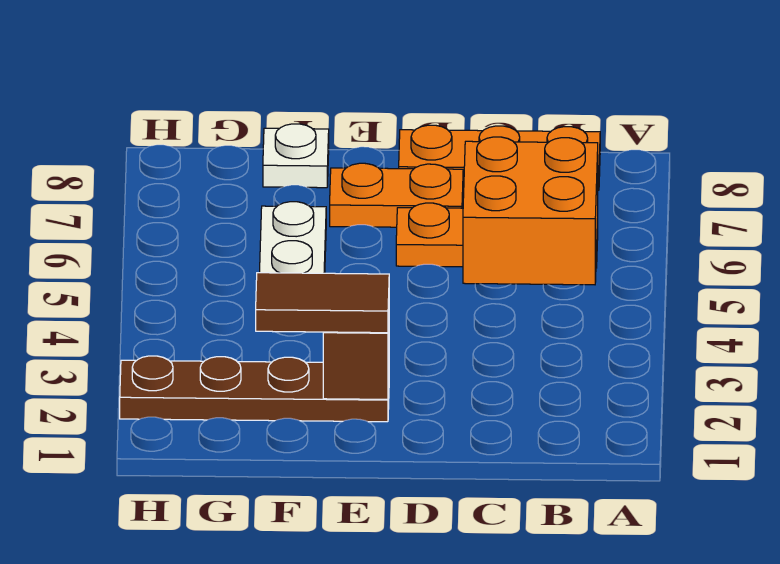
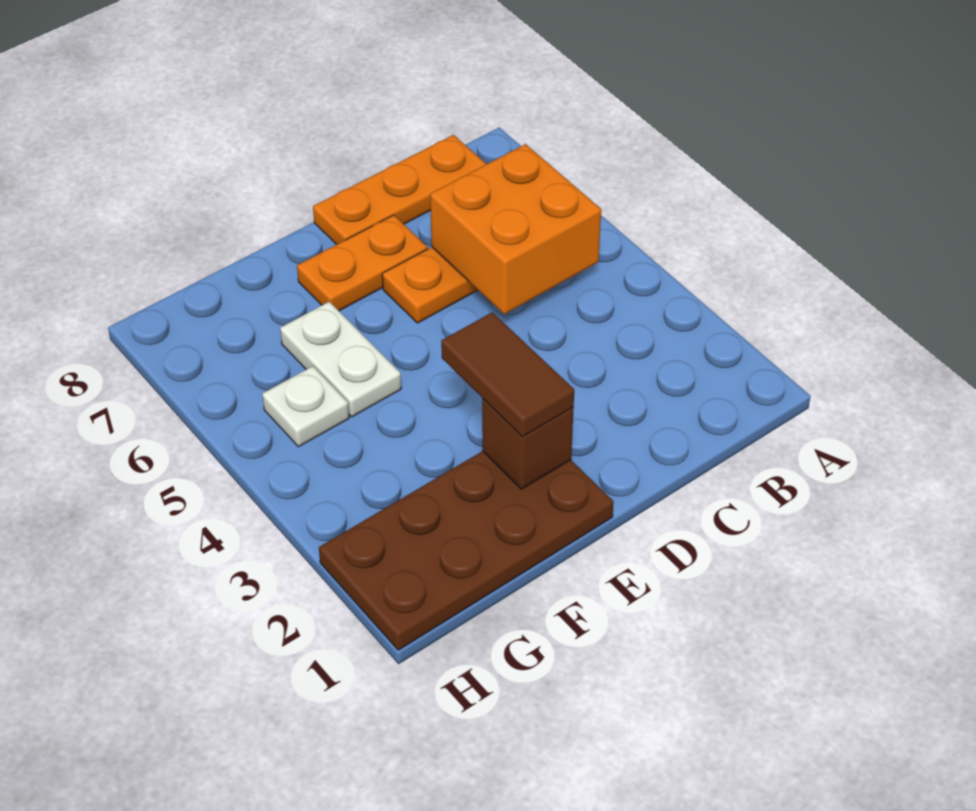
brown plate E2:H2 level 1 -> brown plate E1:H2 level 1
brown tile E2:F2 level 3 -> brown tile E2:E3 level 3
white plate F8 level 1 -> white plate G5 level 1

